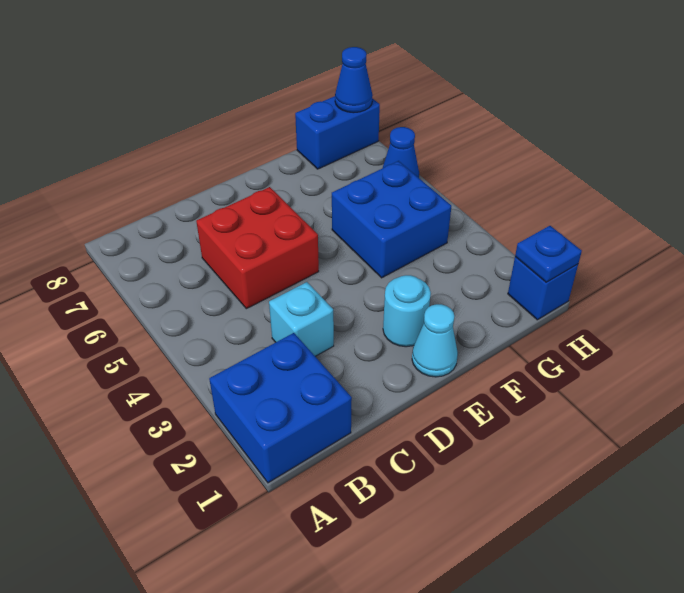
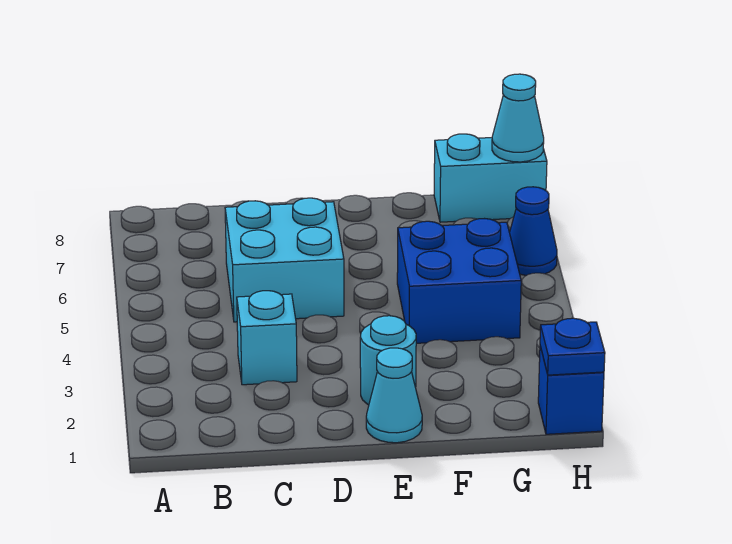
blue brick A1:B2 level 1 -> none
red brick C5:D6 level 1 -> cyan brick C5:D6 level 1
blue brick G8:H8 level 1 -> cyan brick G8:H8 level 1
blue cone H8 level 2 -> cyan cone H8 level 2

